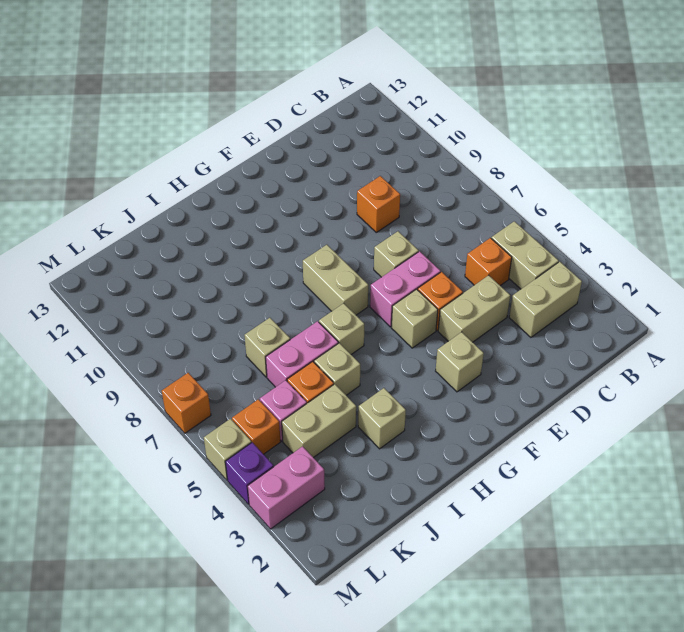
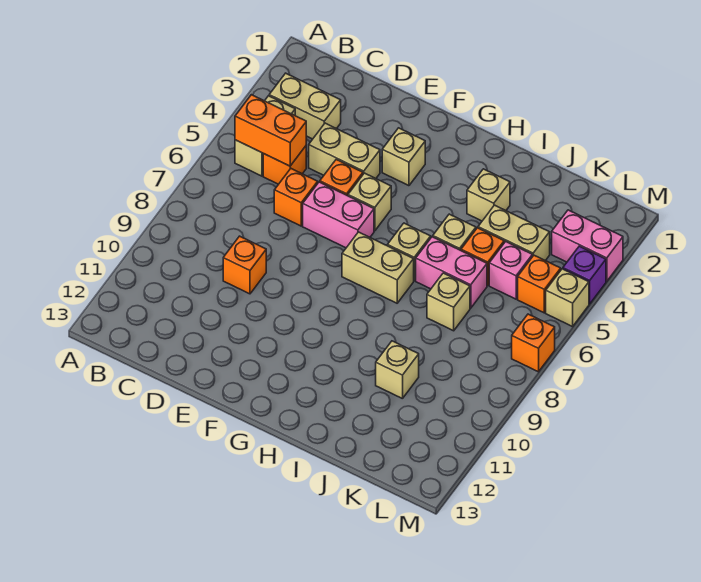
none -> orange brick B5:C5 level 2
none -> orange brick D6 level 1
tan brick E7 level 1 -> tan brick J10 level 1
tan brick G7:G8 level 1 -> tan brick G7:H7 level 1

